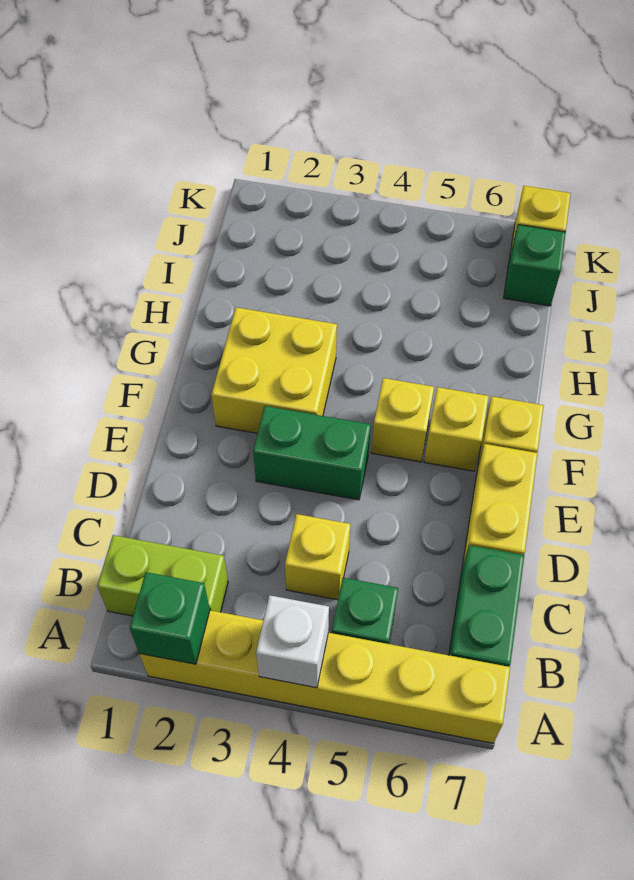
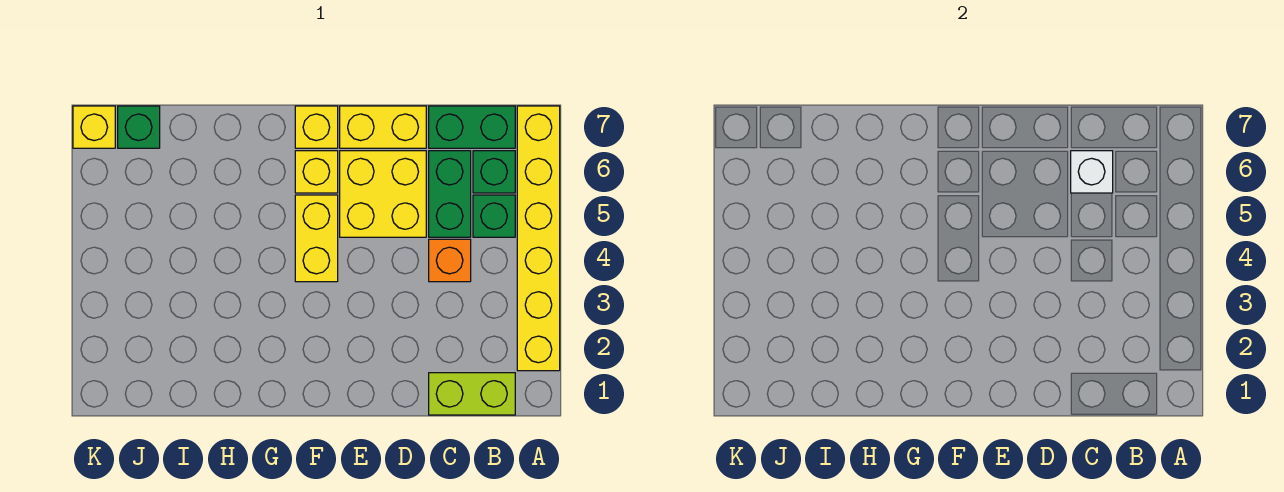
green brick A2 level 2 -> green brick B6 level 1
white brick A4 level 2 -> white brick C6 level 2
lime brick B1:B2 level 1 -> lime brick B1:C1 level 1
yellow brick C4 level 1 -> orange brick C4 level 1
green brick E3:E4 level 1 -> green brick C5:C6 level 1
yellow brick F2:G3 level 1 -> yellow brick D5:E6 level 1
yellow brick F5 level 1 -> yellow brick F4:F5 level 1

